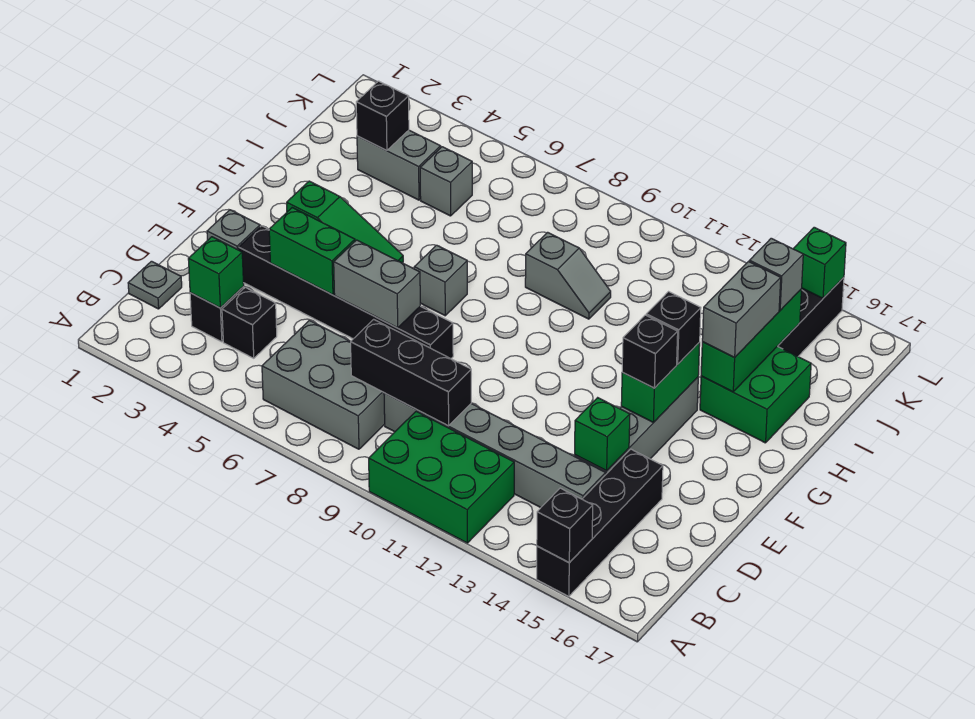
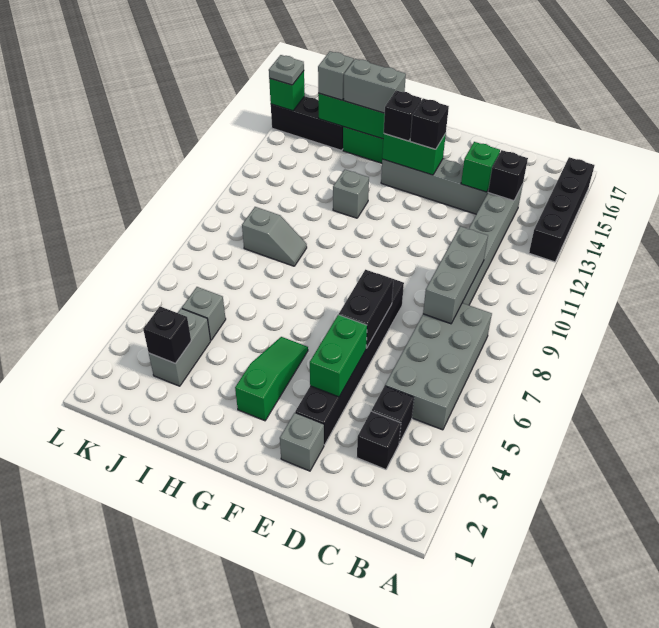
green brick A10:B12 level 1 -> none
black brick A15:D15 level 1 -> black brick A13:A16 level 1
black brick A15 level 2 -> black brick C14 level 2
grey brick B6:C8 level 1 -> grey brick B5:C8 level 1
grey plate C1 level 1 -> grey plate L15 level 3
green brick C3 level 2 -> none
black brick C8:C10 level 2 -> grey brick C8:C10 level 2
grey brick E6:E7 level 2 -> black brick E6:E7 level 2
grey brick G7 level 1 -> grey brick H12 level 1
grey slope I9:I10 level 1 top 9 -> grey slope I9:J9 level 1 top J

